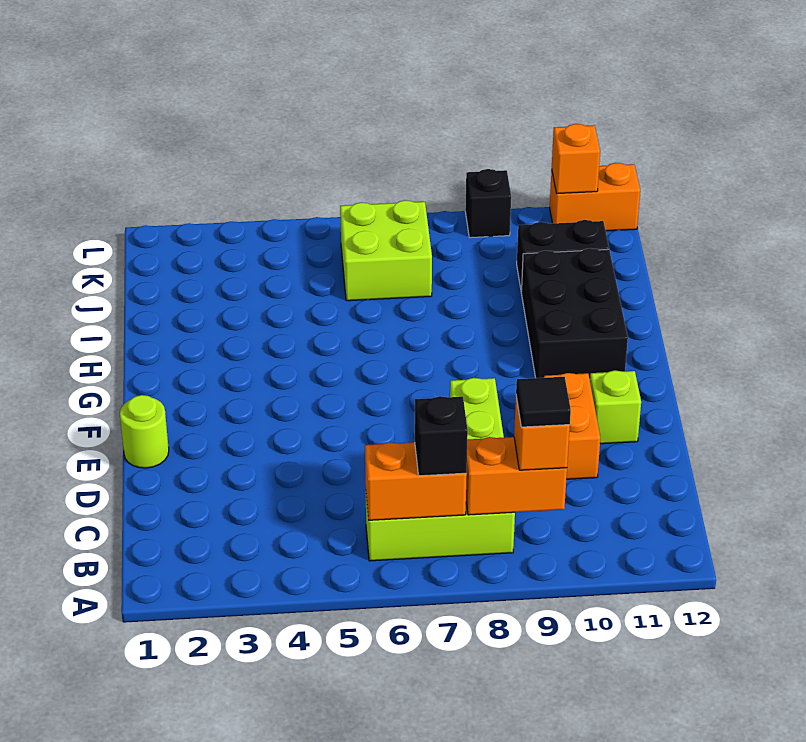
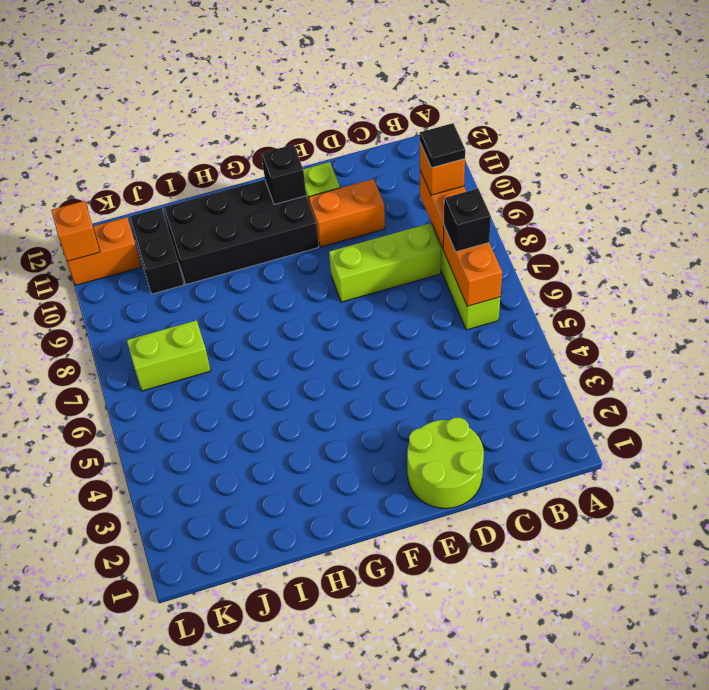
lime round brick E1 level 1 -> lime round brick D1:E2 level 1
black brick G10:I11 level 1 -> black brick F10:I11 level 1
lime brick J6:K7 level 1 -> lime brick J7:K7 level 1
black brick L9 level 1 -> black brick F11 level 2
orange brick L11:L12 level 1 -> orange brick K11:L11 level 1

